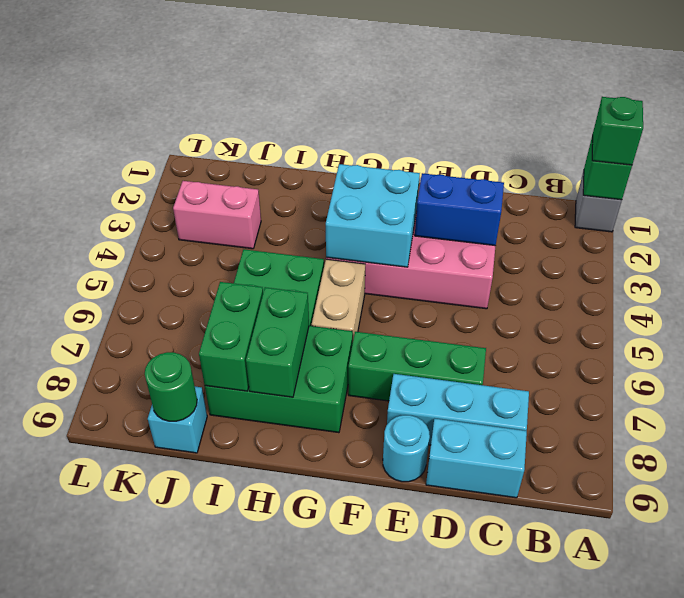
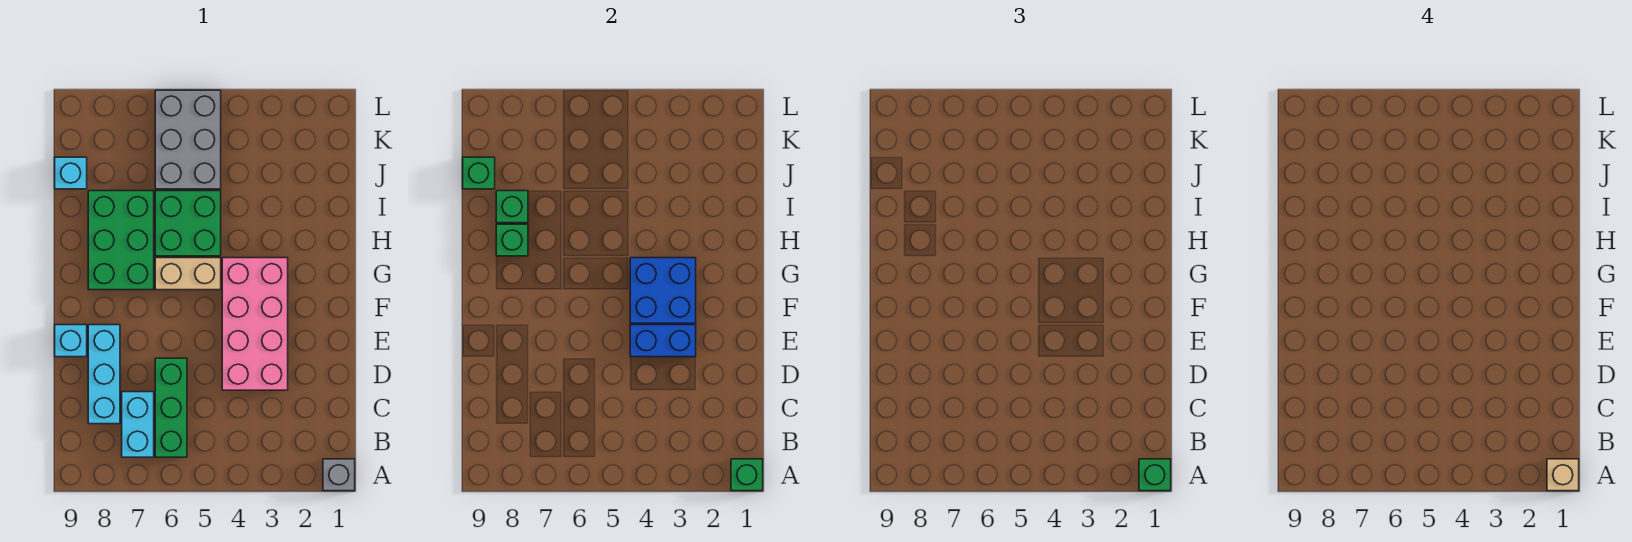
none -> tan brick A1 level 4
cyan brick C9:D9 level 1 -> cyan brick B7:C7 level 1
blue brick D3:E3 level 2 -> blue brick E3:E4 level 2
green brick D7:F7 level 1 -> green brick B6:D6 level 1
cyan round brick E9 level 1 -> cyan brick E9 level 1
cyan brick F3:G4 level 2 -> blue brick F3:G4 level 2
green brick H7:H8 level 2 -> green brick H8 level 2
green brick I7:I8 level 2 -> green brick I8 level 2
pink brick J3:K3 level 1 -> none
none -> grey brick J5:L6 level 1
green round brick J9 level 2 -> green brick J9 level 2

